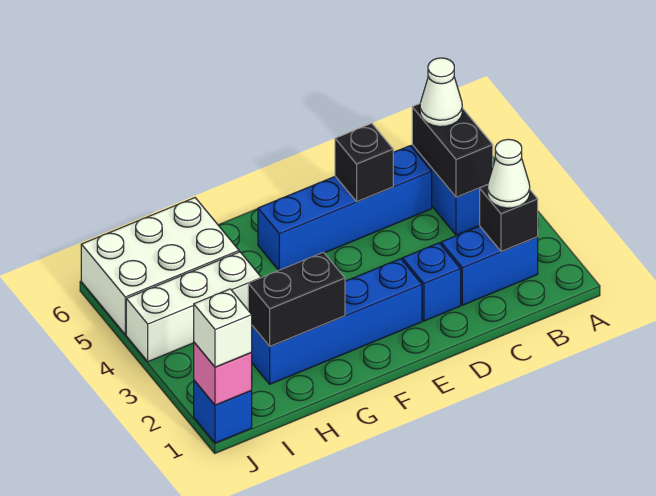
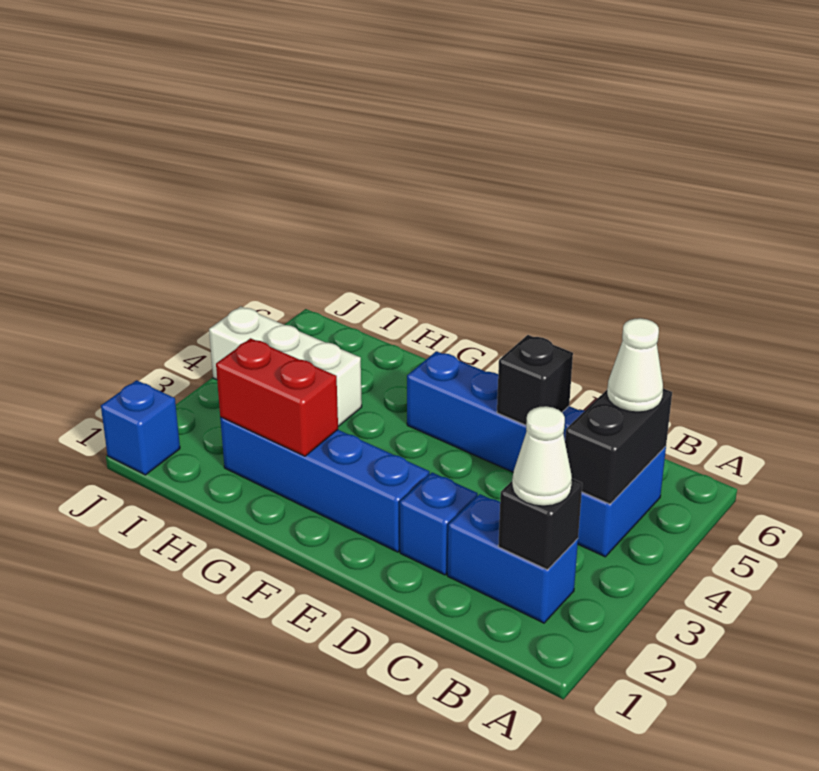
black brick G2:H2 level 2 -> red brick G2:H2 level 2
white brick H5:J6 level 1 -> none
pink brick J1 level 2 -> none
white brick J1 level 3 -> none

